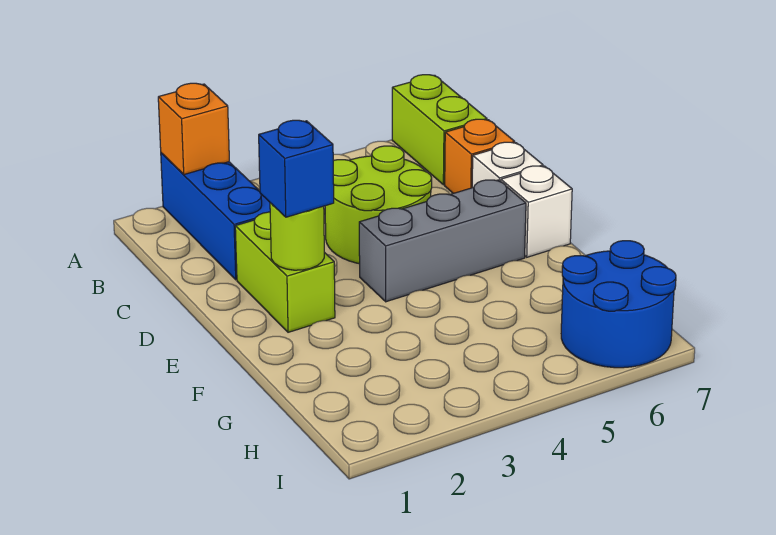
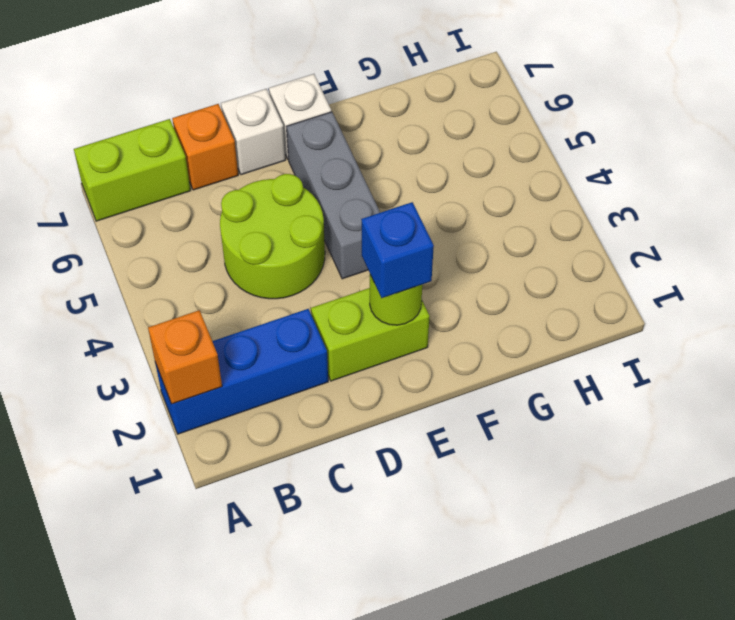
blue round brick H6:I7 level 1 -> none

